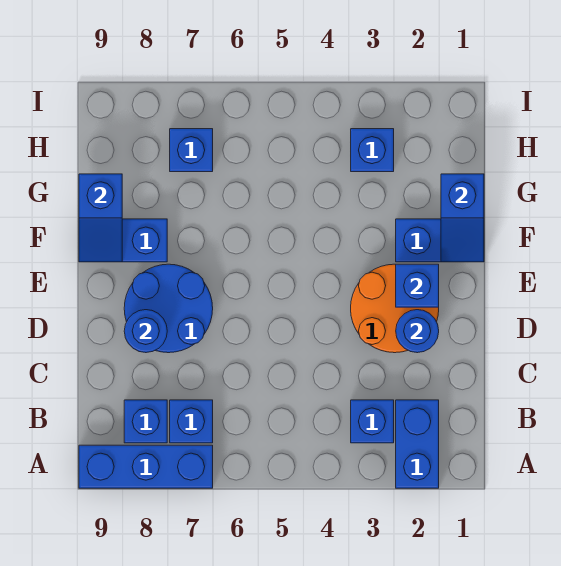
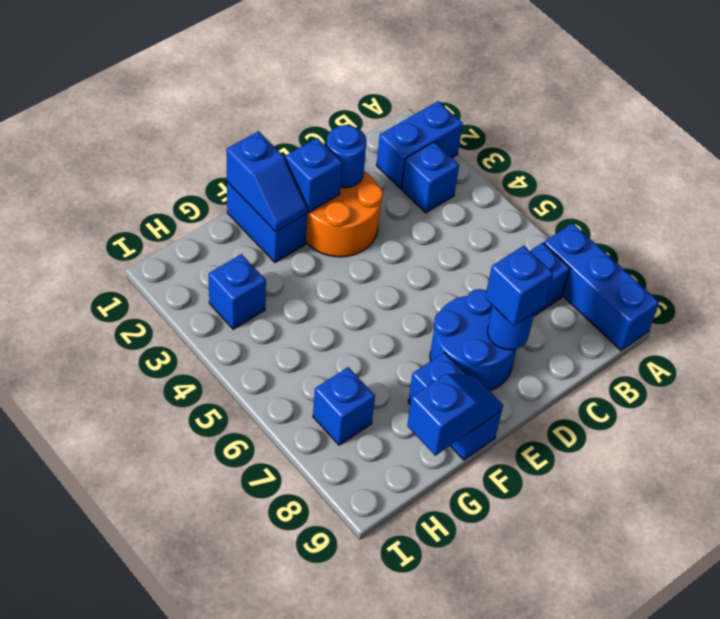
blue brick B8 level 1 -> blue brick D8 level 3
blue slope F1:G1 level 2 top G -> blue slope F1:F2 level 2 top 1

